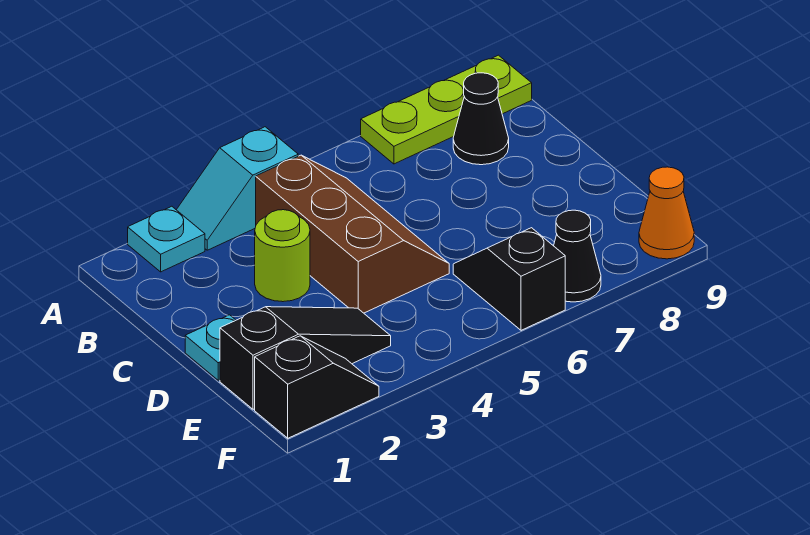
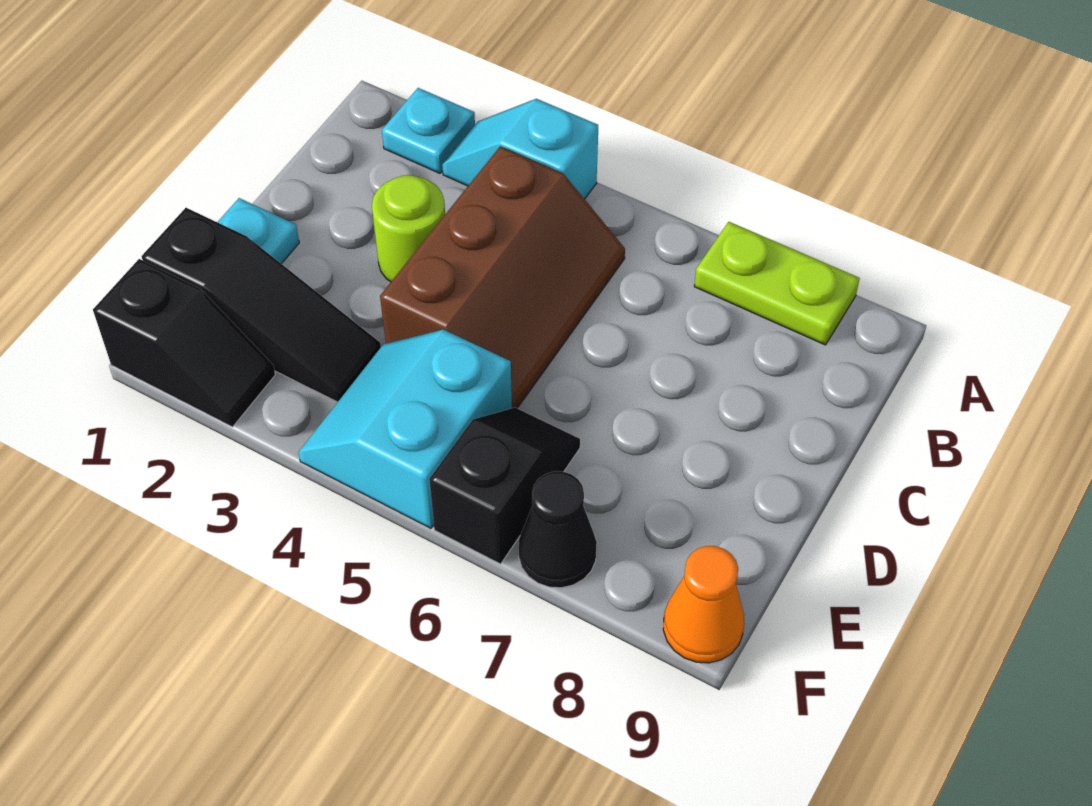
lime plate A7:A9 level 1 -> lime plate A7:A8 level 1
black cone B8 level 1 -> none
none -> cyan slope E4:F5 level 1 top 5

